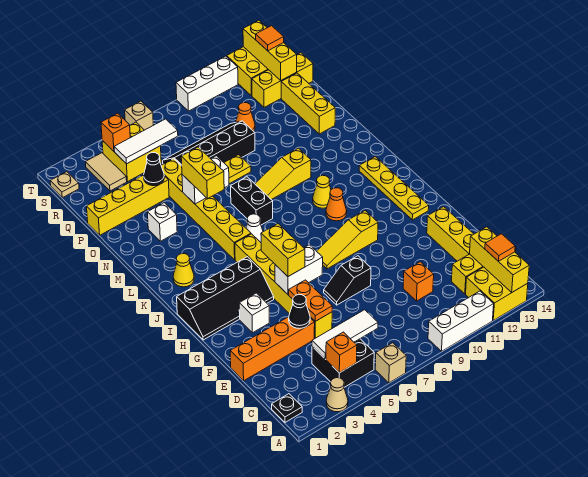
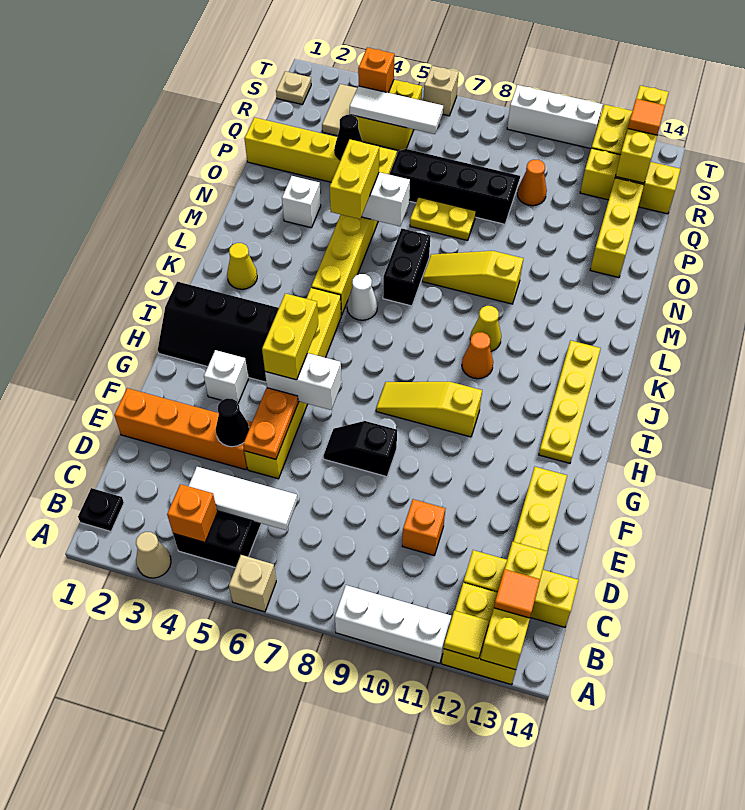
none -> yellow tile A12 level 2

